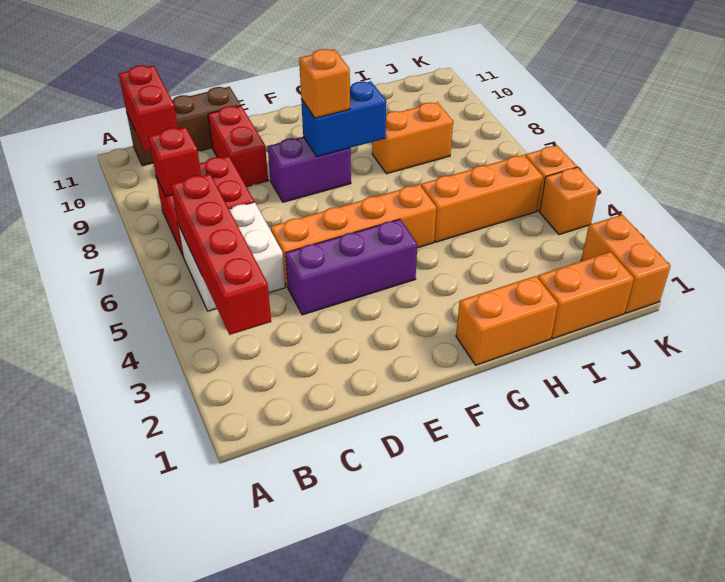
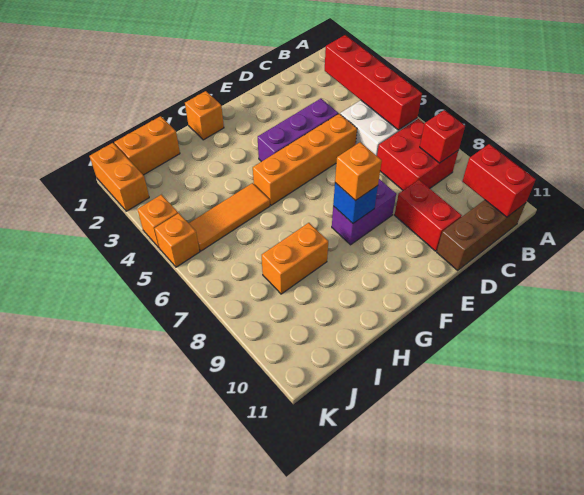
blue brick F8:G8 level 2 -> blue brick F8 level 2
orange brick G1:H1 level 1 -> orange brick G1 level 1
orange brick H5:J5 level 1 -> orange tile H5:J5 level 1

